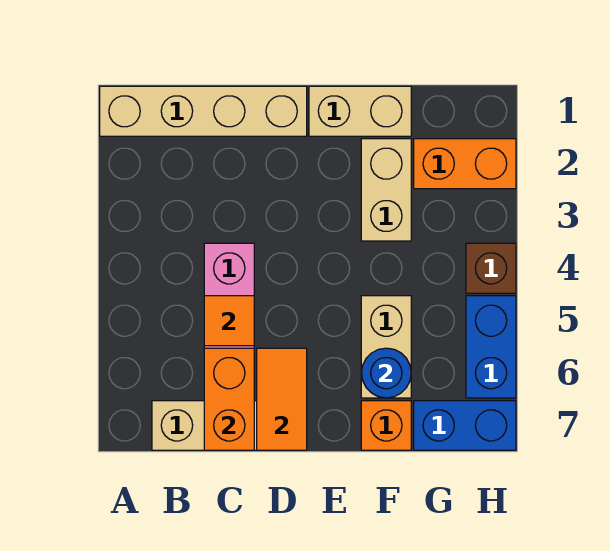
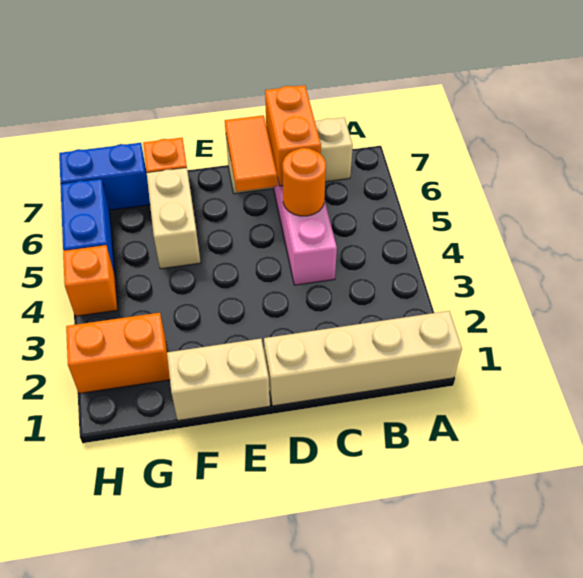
orange tile C5 level 2 -> orange round brick C5 level 2
tan brick F2:F3 level 1 -> none
blue round brick F6 level 2 -> none
brown brick H4 level 1 -> orange brick H4 level 1

